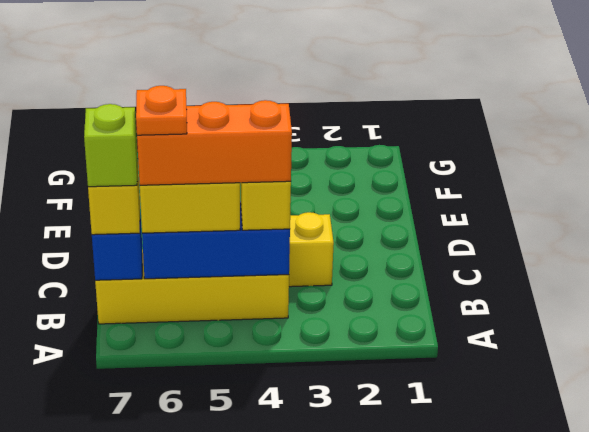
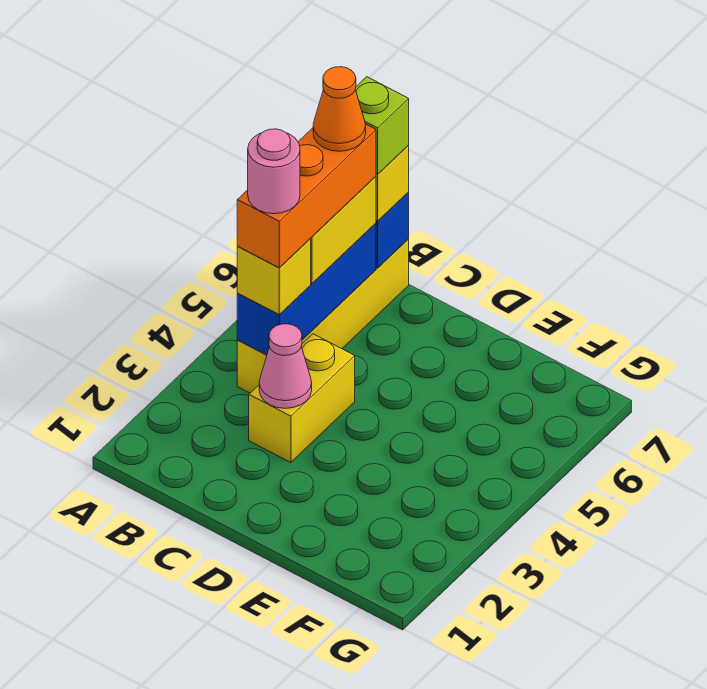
none -> pink round brick B4 level 5
orange plate B6 level 5 -> orange cone B6 level 5
none -> pink cone C3 level 2

